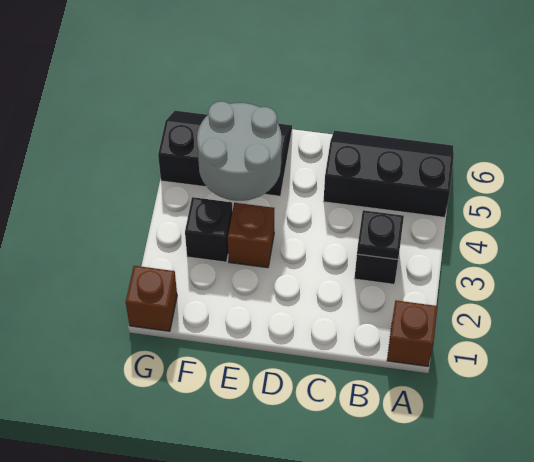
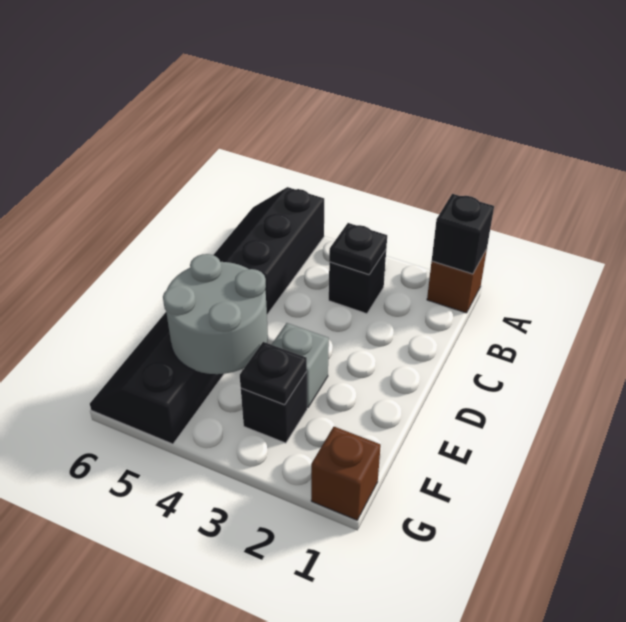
none -> black brick A1 level 2
brown brick E3 level 1 -> grey brick E3 level 1
none -> black plate F3 level 2

